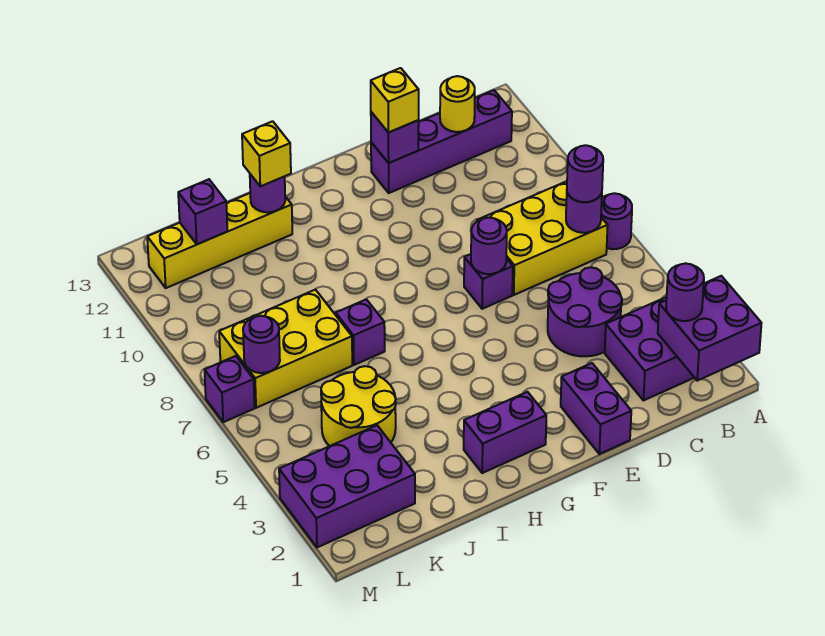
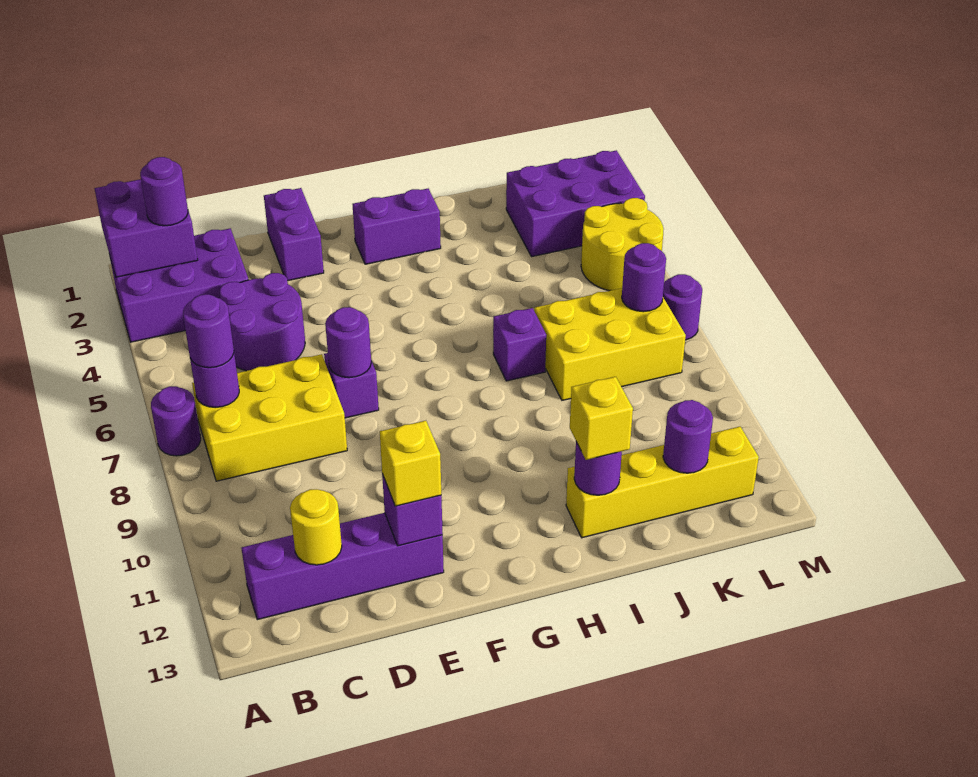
yellow round brick J4:K5 level 1 -> yellow round brick L4:M5 level 1
purple brick K12 level 2 -> purple round brick K12 level 2
purple brick M7 level 1 -> purple round brick M7 level 1

